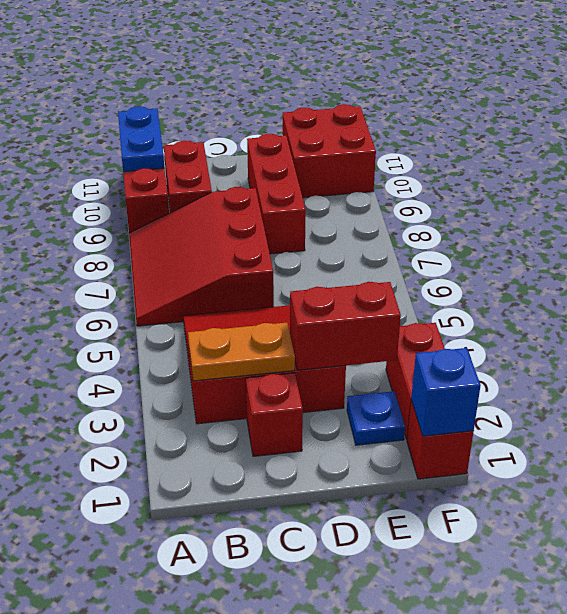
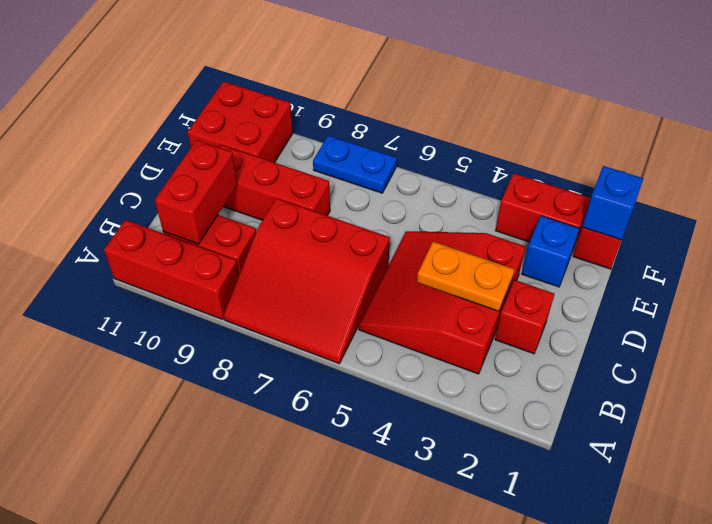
blue plate A10:A11 level 2 -> blue plate F7:F8 level 1
orange plate B3:C3 level 2 -> orange plate C3:C4 level 2
red brick D3:E3 level 2 -> red brick B10:C10 level 2
blue plate E2 level 1 -> blue brick E2 level 1

